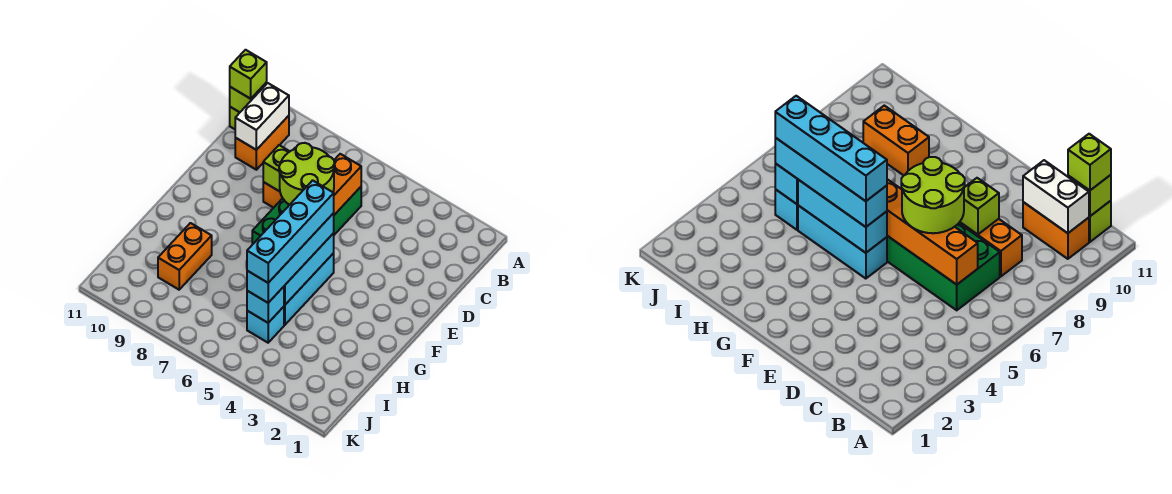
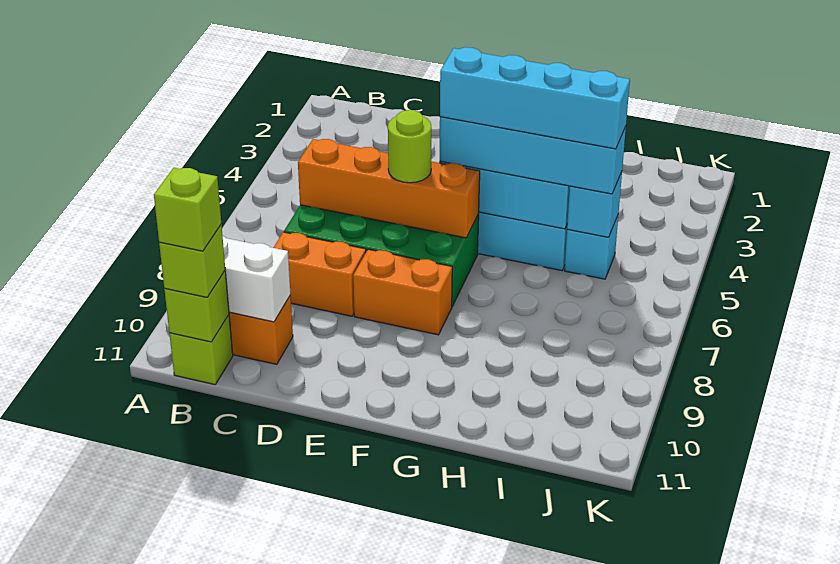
lime round brick D6:E7 level 3 -> lime round brick E6 level 3
lime brick D8 level 2 -> lime brick B11 level 4
orange brick H9:I9 level 1 -> orange brick E8:F8 level 1

